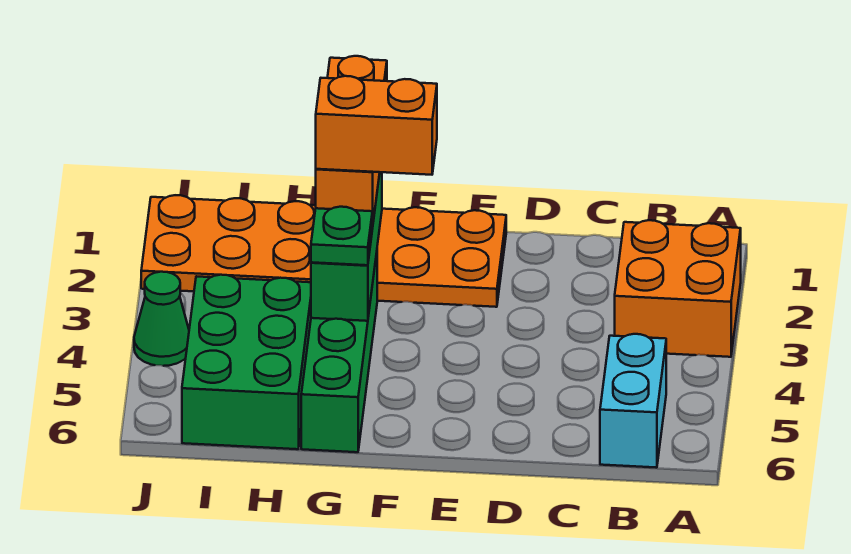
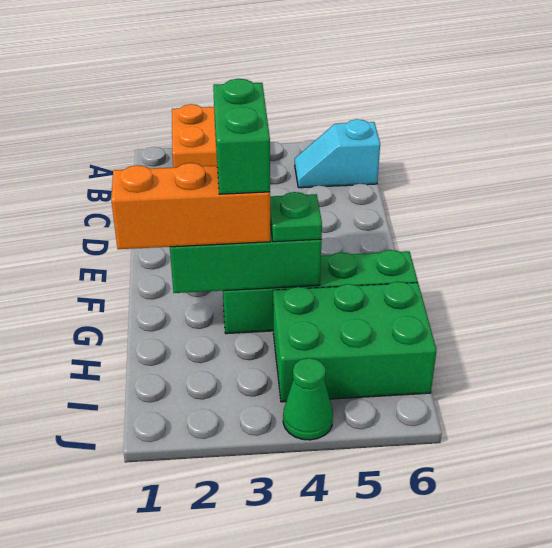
cyan brick B5:B6 level 1 -> cyan slope B5:B6 level 1 top 6
orange plate E1:J2 level 1 -> none
orange brick F3:G3 level 4 -> green brick F3:G3 level 4

